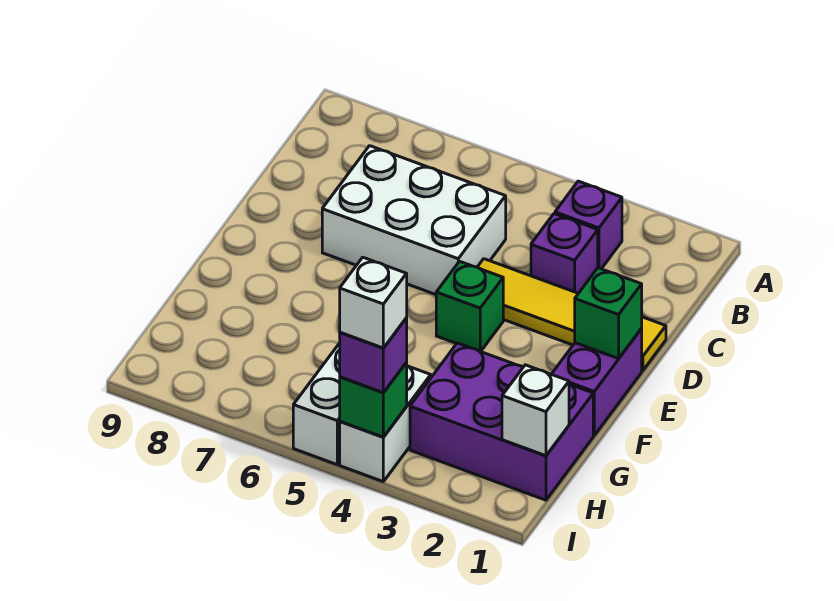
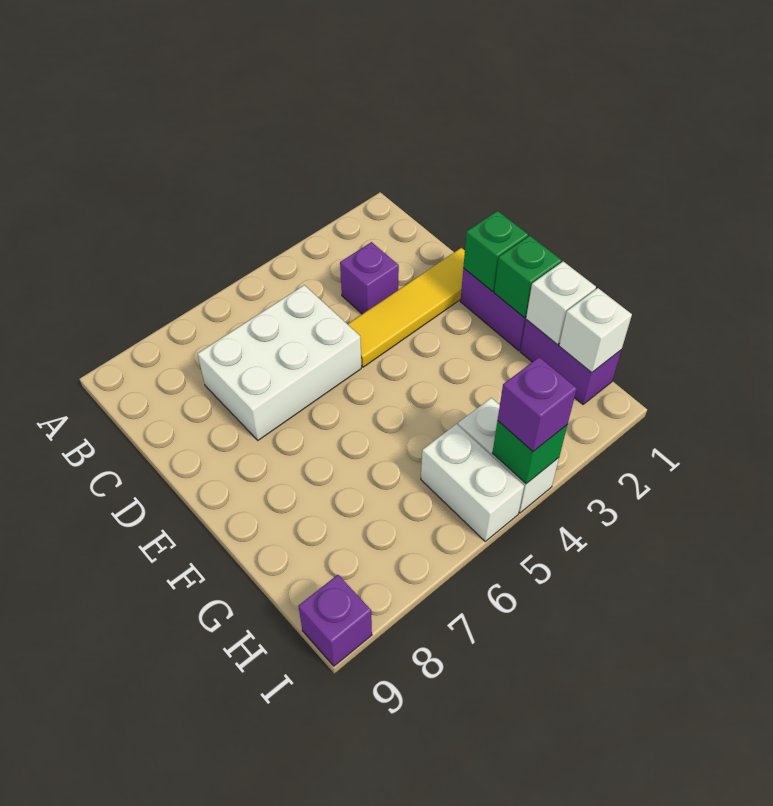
purple brick B3 level 1 -> purple brick I9 level 1
green brick E4 level 1 -> green brick F1 level 2
purple brick G1:H3 level 1 -> purple brick G1:H1 level 1
white brick I4 level 4 -> white brick G1 level 2

